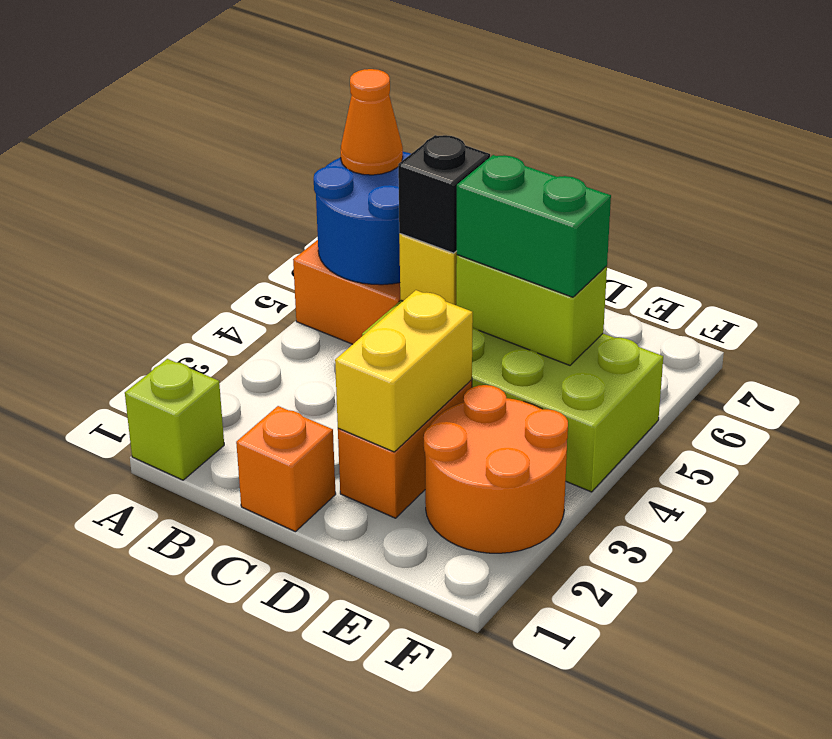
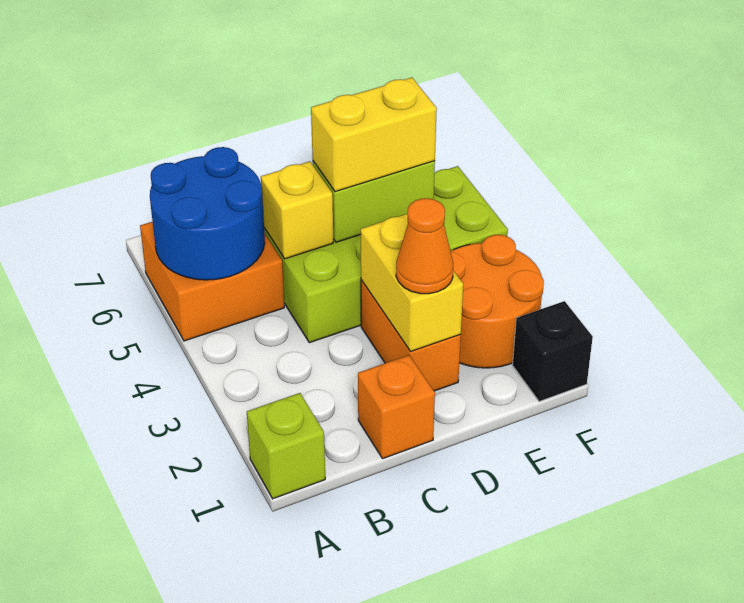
orange cone A6 level 3 -> orange cone D2 level 3
black brick C5 level 3 -> black brick F1 level 1
green brick D5:E5 level 3 -> yellow brick D5:E5 level 3

